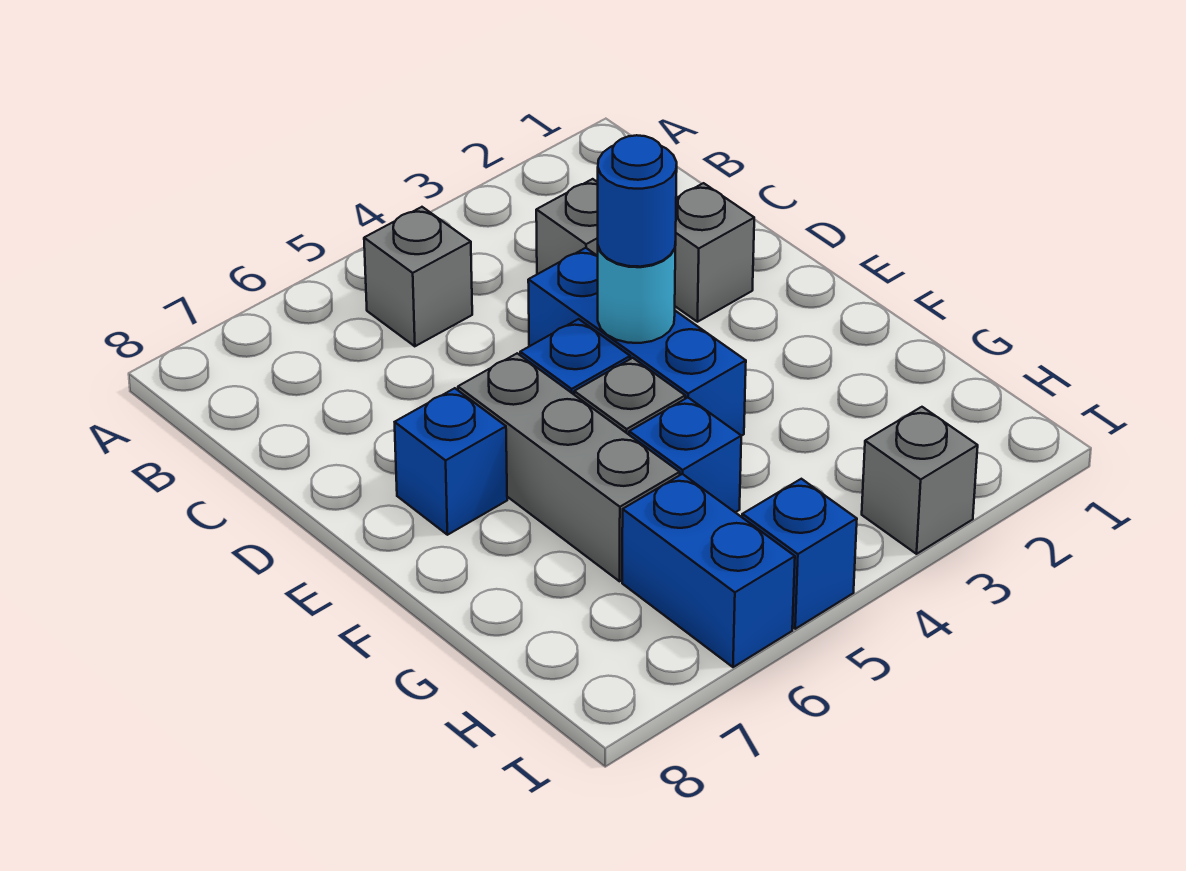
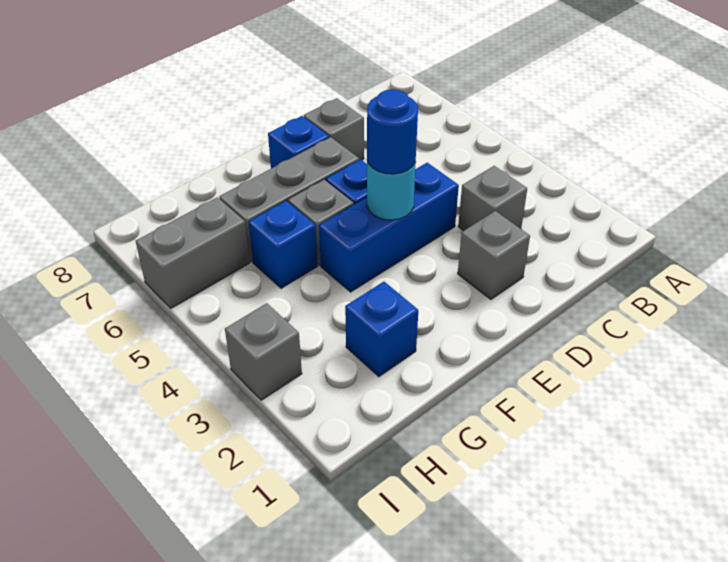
grey brick B5 level 1 -> grey brick D7 level 1
blue brick H6:I6 level 1 -> grey brick H6:I6 level 1
blue brick I5 level 1 -> blue brick G2 level 1

